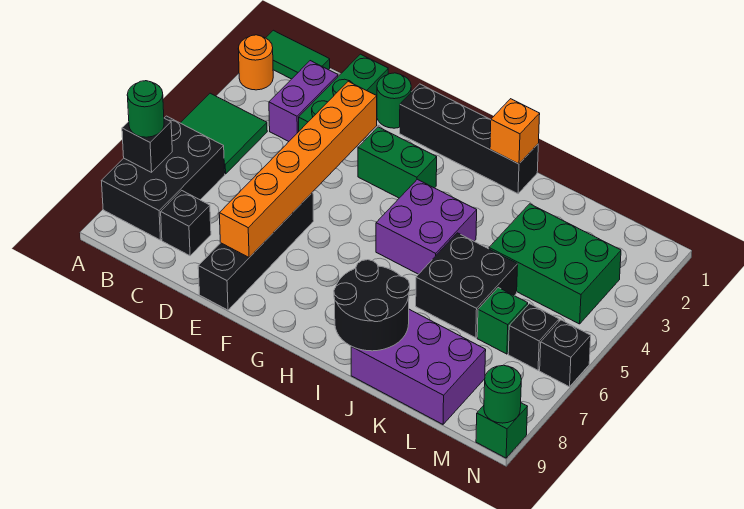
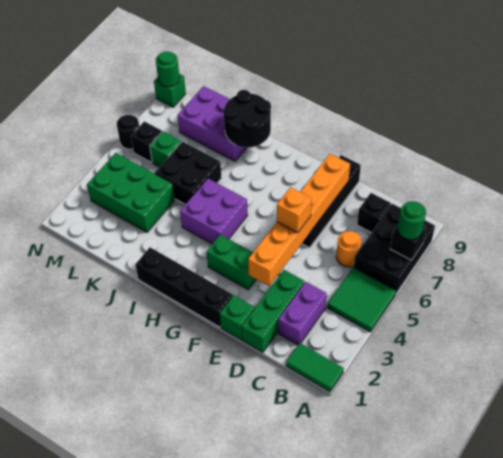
orange round brick A2 level 1 -> orange round brick C6 level 1
green round brick E1 level 1 -> green brick E1 level 1
orange brick I1 level 2 -> orange brick E5 level 3
black brick N6 level 1 -> black round brick N6 level 1

